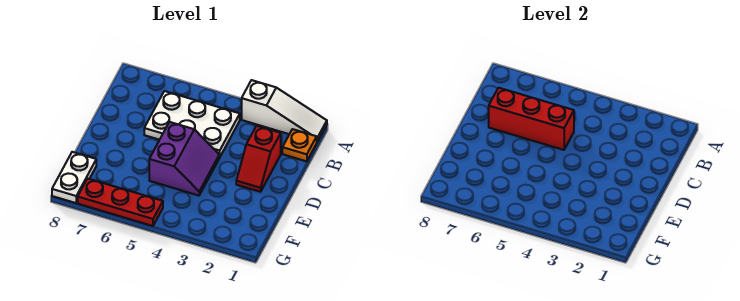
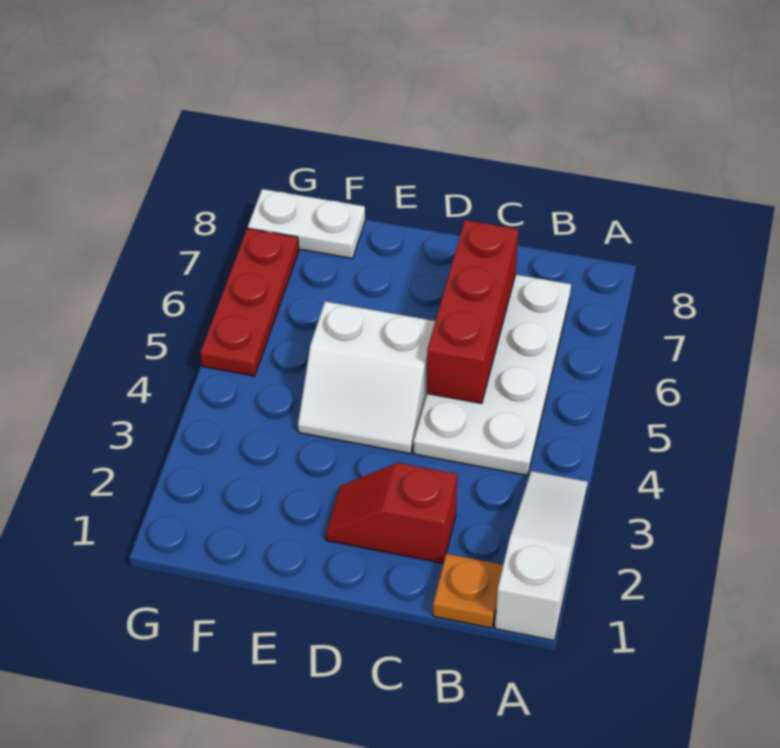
white slope A1:A3 level 1 top 3 -> white slope A1:A3 level 1 top 1
white plate B4:C6 level 1 -> white plate B4:C7 level 1
purple slope D4:E5 level 1 top 5 -> white slope D4:E5 level 1 top 5

